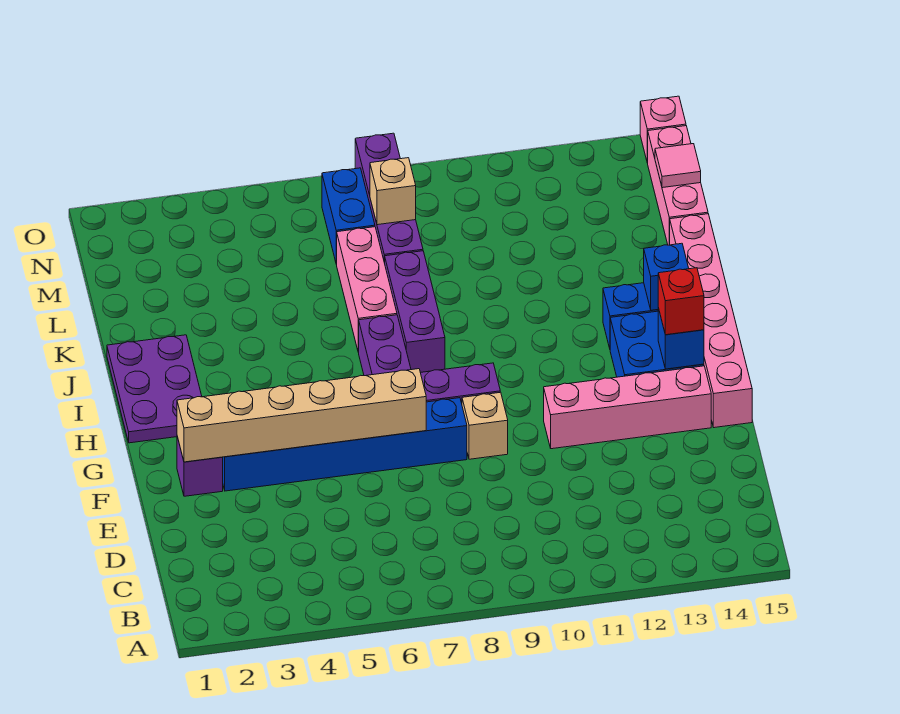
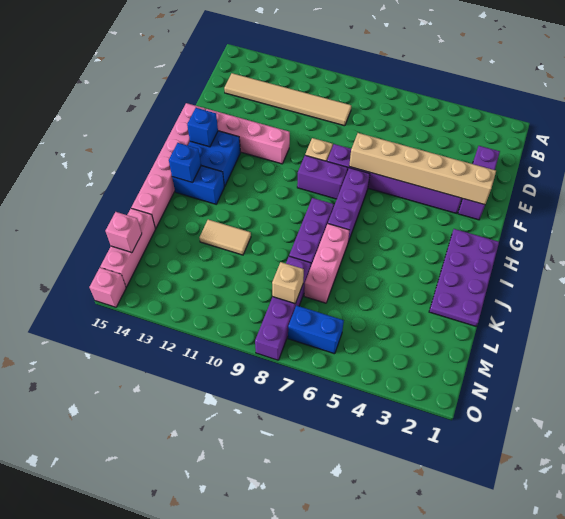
none -> tan tile C9:C14 level 1
purple brick F2 level 1 -> purple brick D2:F2 level 1
blue brick F3:F8 level 1 -> purple brick F3:F8 level 1
red brick G14 level 3 -> none
purple plate H1:J2 level 1 -> purple plate H1:K2 level 1
none -> tan tile K11:K12 level 1
blue brick M7:N7 level 1 -> blue brick N6:N7 level 1
pink tile M15 level 2 -> pink brick M15 level 2

